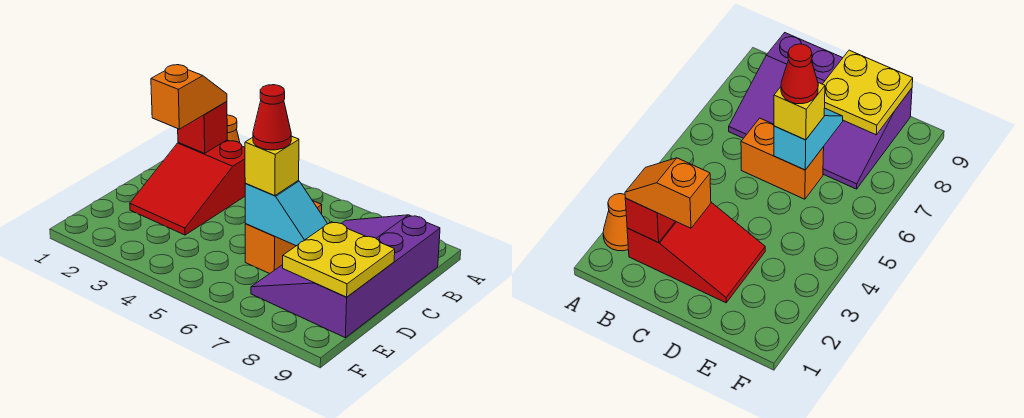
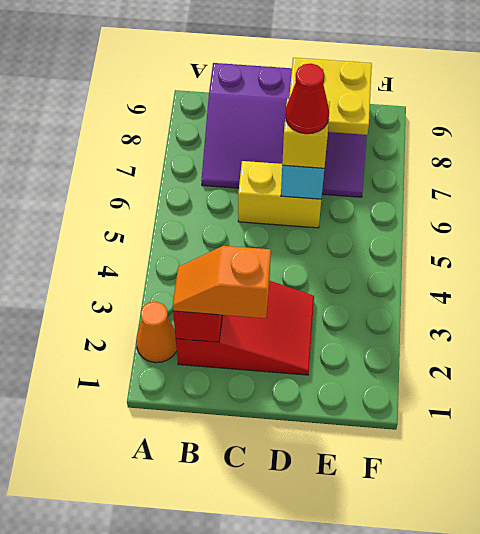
orange brick C6:D6 level 1 -> yellow brick C6:D6 level 1

